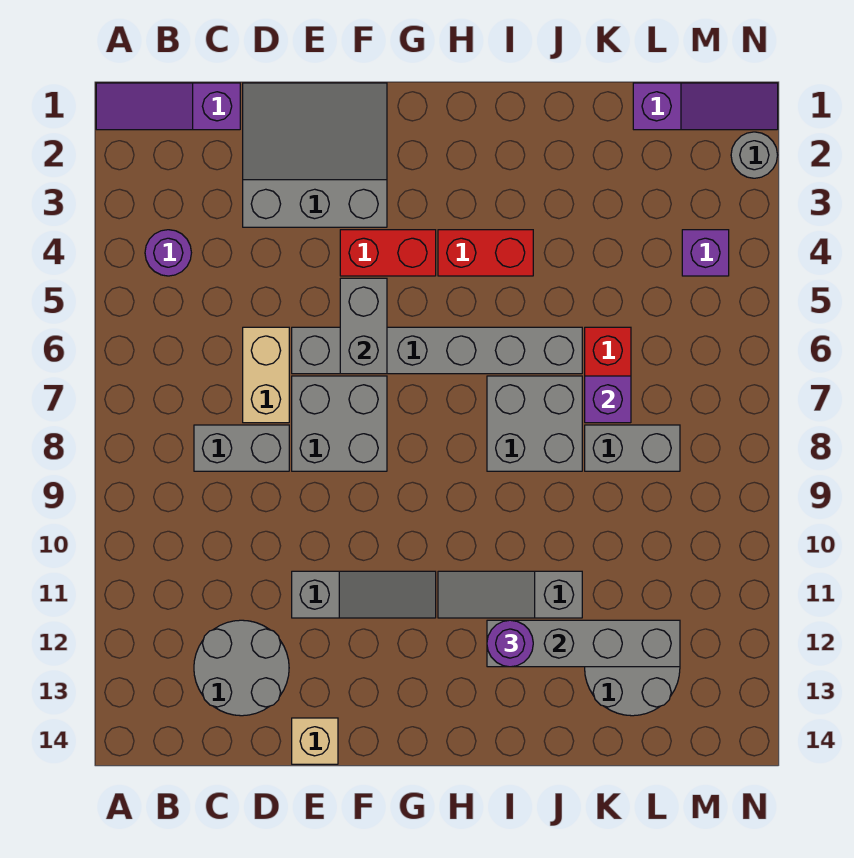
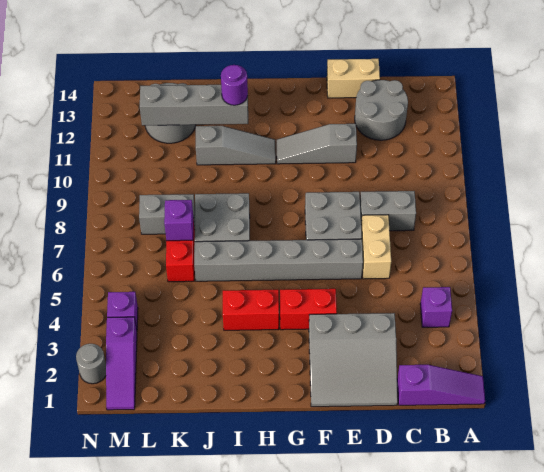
purple round brick B4 level 1 -> purple brick B4 level 1
tan brick E14 level 1 -> tan brick D14:E14 level 1
grey brick F5:F6 level 2 -> none
purple slope L1:N1 level 1 top L -> purple slope M1:M3 level 1 top 3

